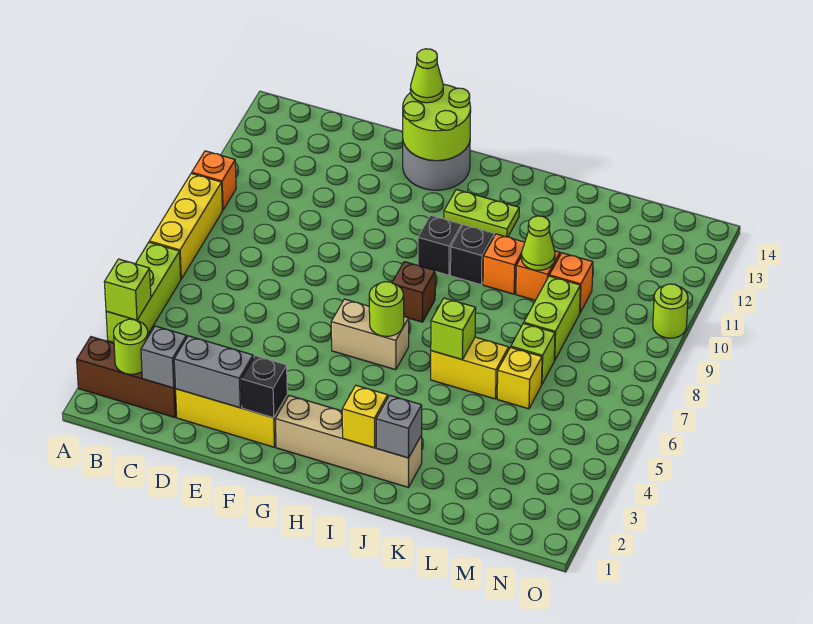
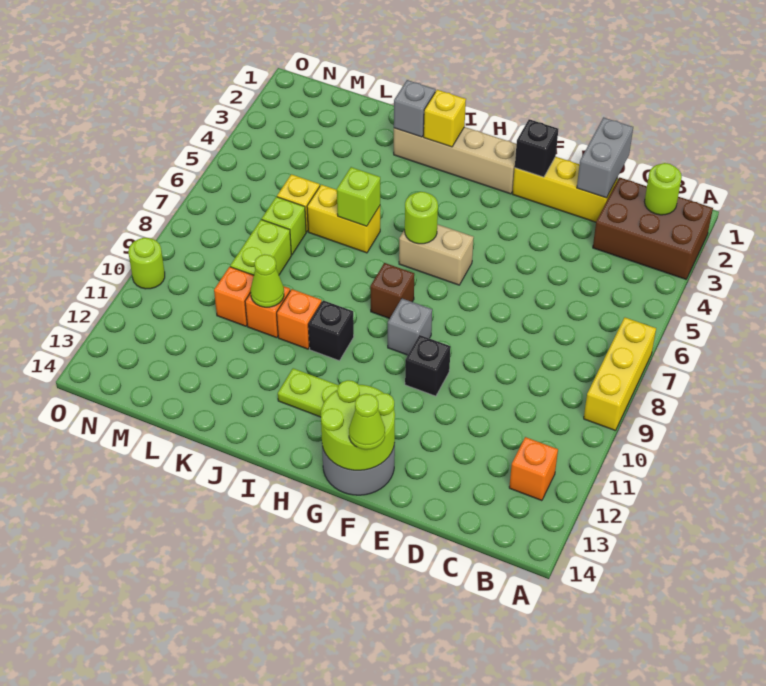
brown brick A2:C2 level 1 -> brown brick A2:C3 level 1
lime brick A4:A6 level 1 -> none
lime brick A4 level 2 -> none
orange brick A10 level 1 -> orange brick B12 level 1
grey brick C2 level 2 -> grey brick G9 level 1
grey brick D2:E2 level 2 -> grey brick D1:D2 level 2
black brick H10 level 1 -> black brick F10 level 1

